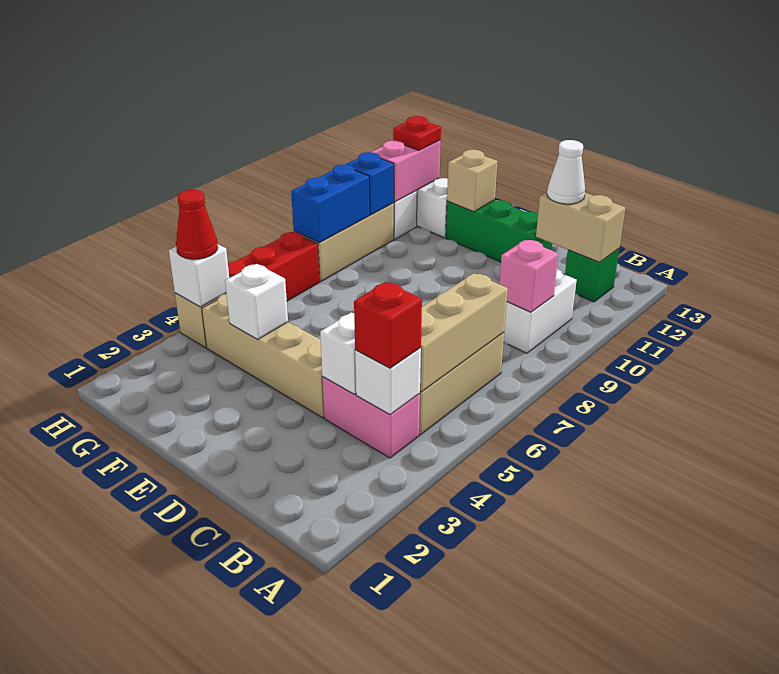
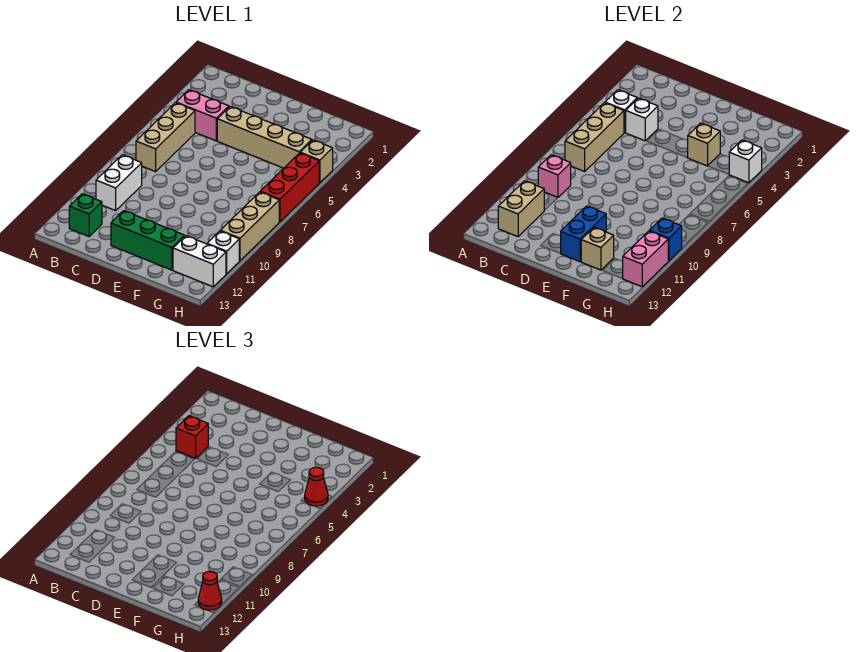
tan brick B12:C12 level 2 -> tan brick B11:B12 level 2
white cone C12 level 3 -> none
white brick F4 level 2 -> tan brick F4 level 2
blue brick H8:H9 level 2 -> blue brick E11:E12 level 2
red plate H12 level 3 -> red cone H12 level 3

